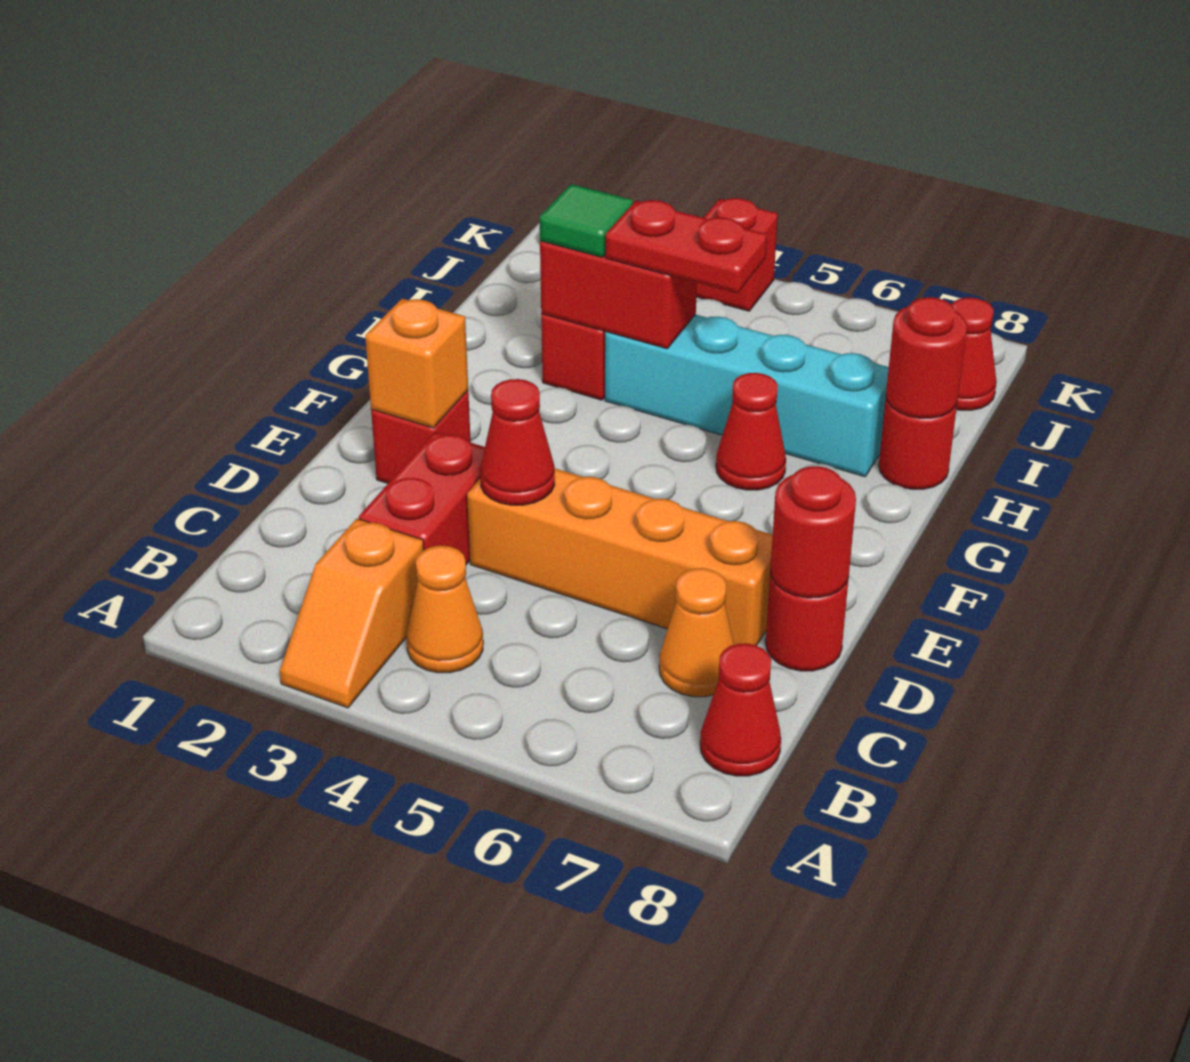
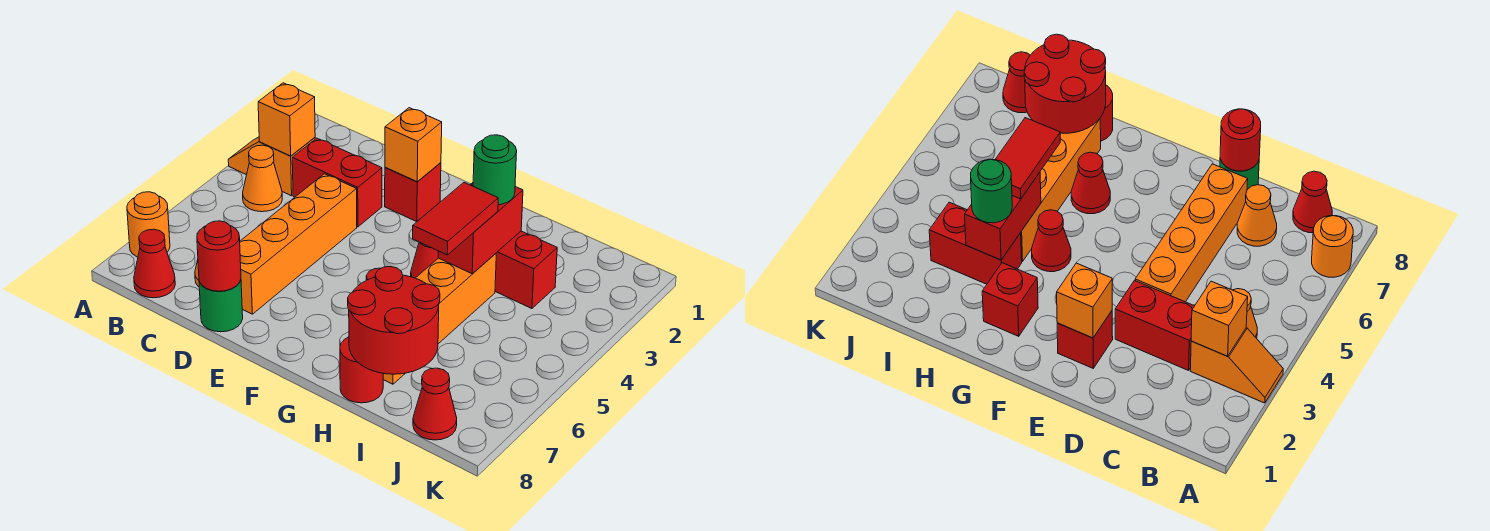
none -> orange round brick A7 level 1
none -> orange brick B3 level 2
red cone D4 level 2 -> red cone G4 level 1
red round brick D8 level 1 -> green round brick D8 level 1
green tile H3 level 3 -> green round brick H3 level 3
cyan brick H4:H7 level 1 -> orange brick H4:H7 level 1
red plate H4:H5 level 3 -> red tile H4:H5 level 3
red round brick H8 level 2 -> red round brick H7:I8 level 2
red brick K4 level 1 -> red brick G2 level 1

